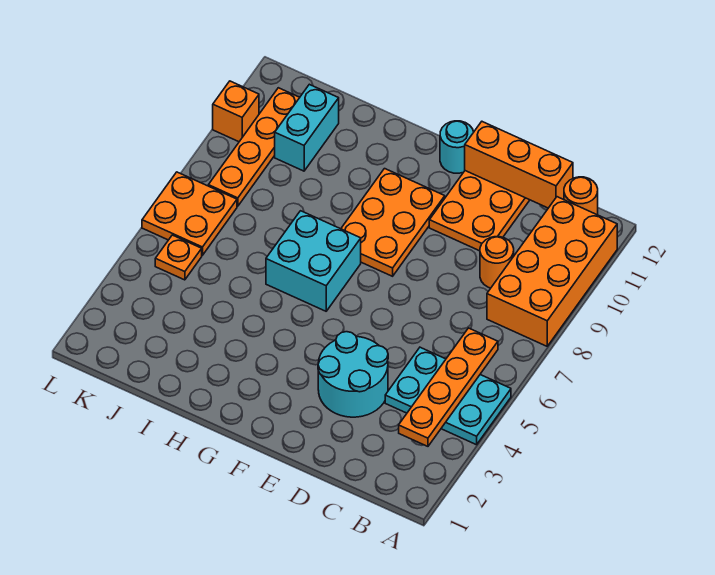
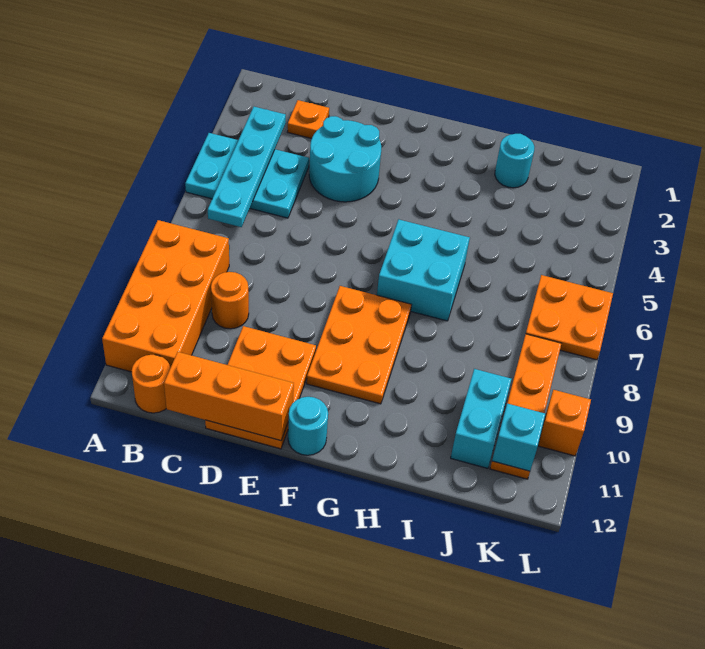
orange plate B3:B6 level 2 -> cyan plate B3:B6 level 2
none -> cyan round brick I2 level 1
orange plate K5 level 1 -> orange plate C2 level 1
none -> cyan brick K11 level 2

